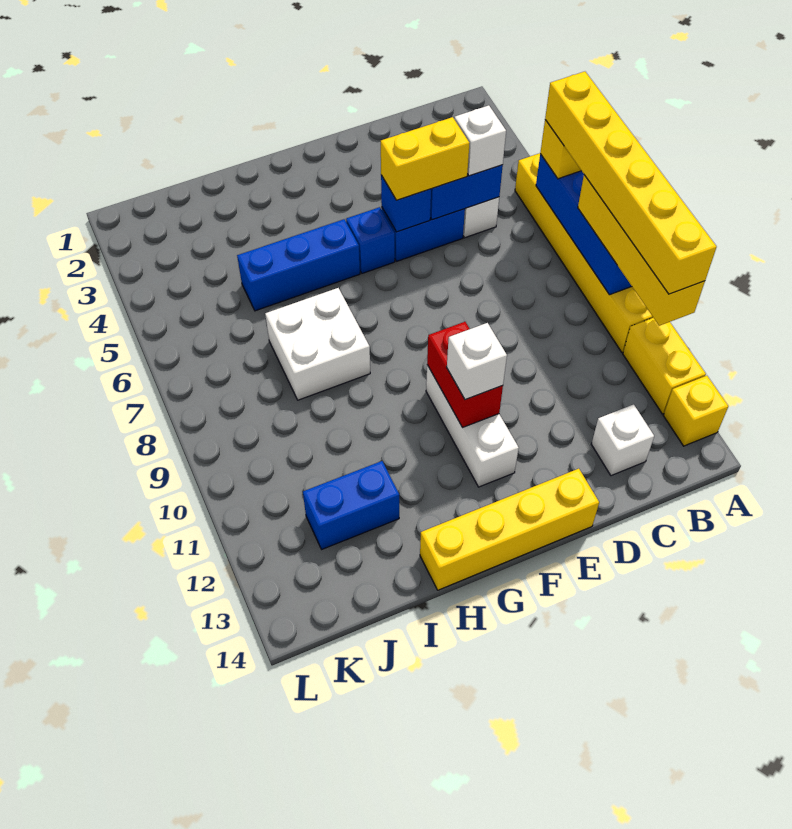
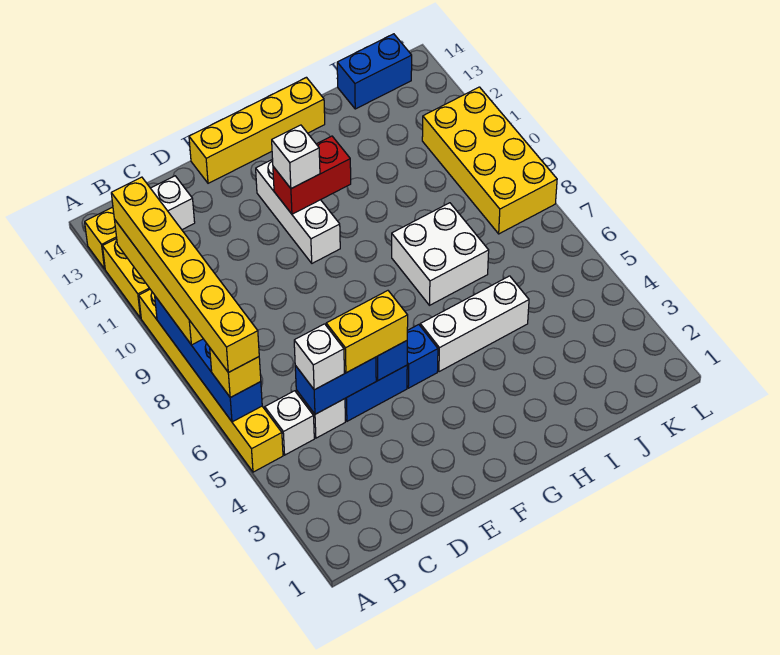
none -> white brick B5 level 1
red brick F10:F11 level 2 -> red brick F11:G11 level 2
blue brick G5:I5 level 1 -> white brick G5:I5 level 1
blue brick I12:J12 level 1 -> blue brick J14:K14 level 1
none -> yellow brick K8:L11 level 1

